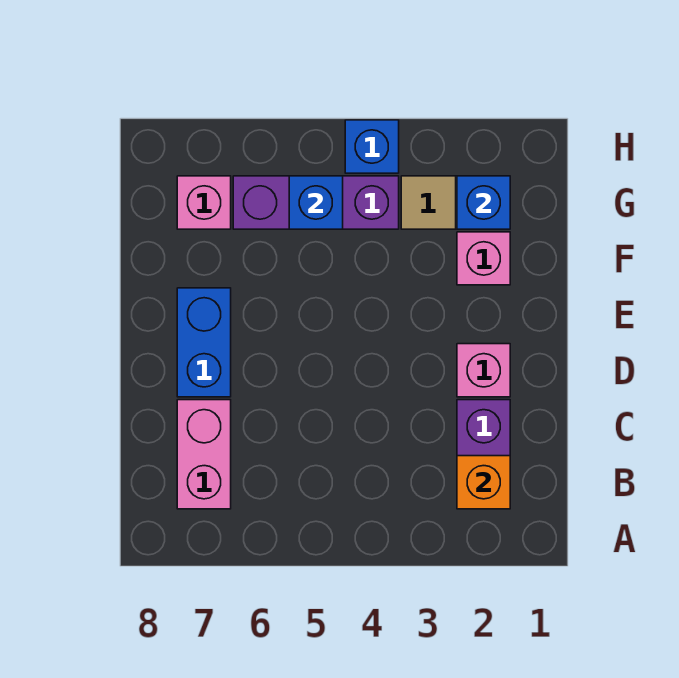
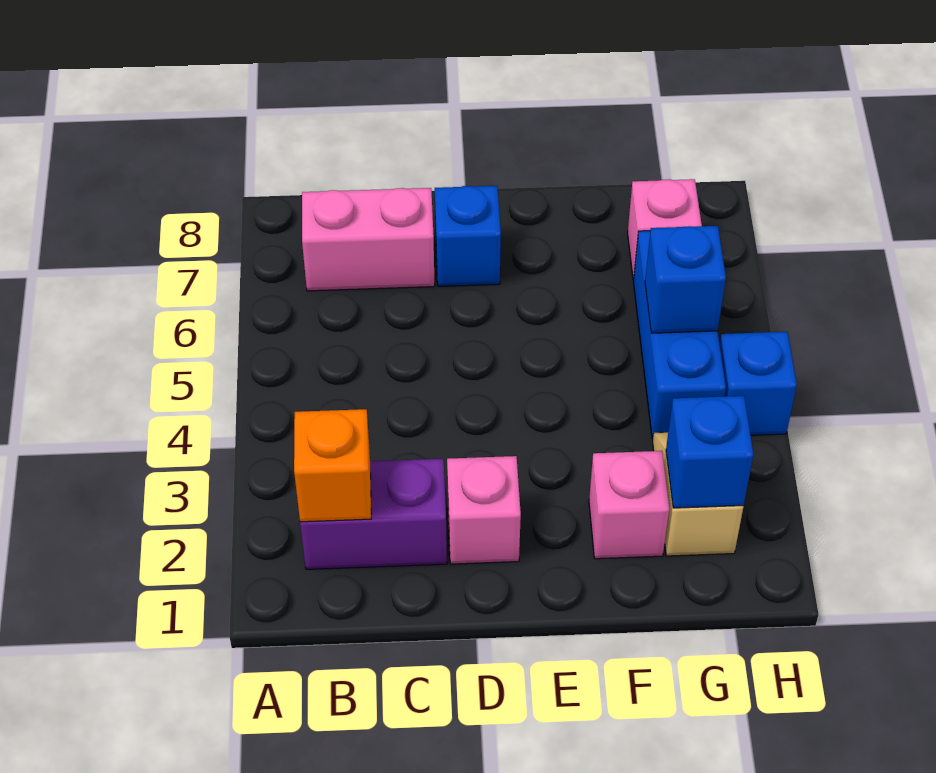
blue brick D7:E7 level 1 -> blue brick D7 level 1
purple brick G4:G6 level 1 -> blue brick G4:G6 level 1

